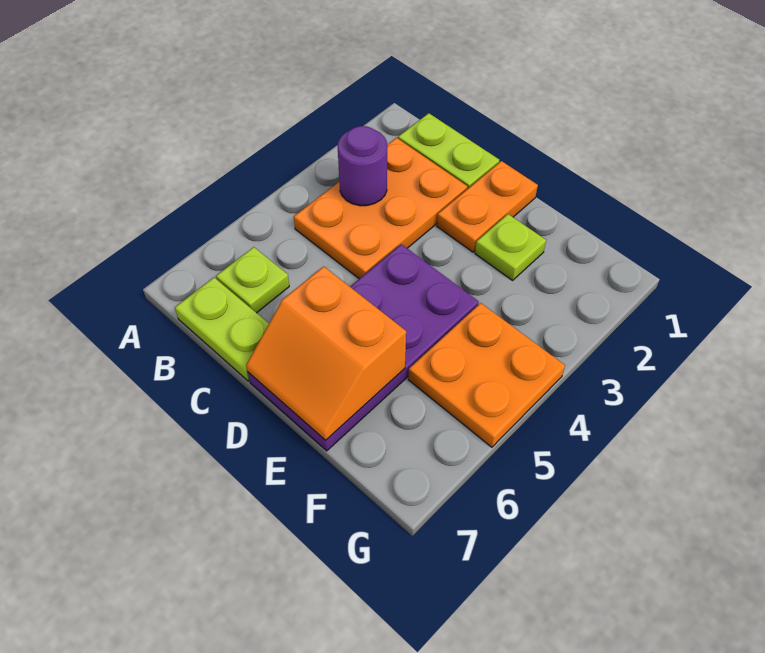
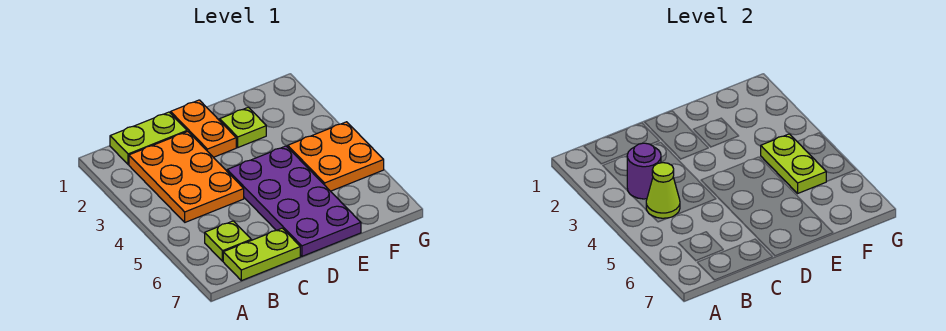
none -> lime cone B4 level 2
orange slope D6:E7 level 2 top 6 -> none
none -> lime plate F4:F5 level 2

